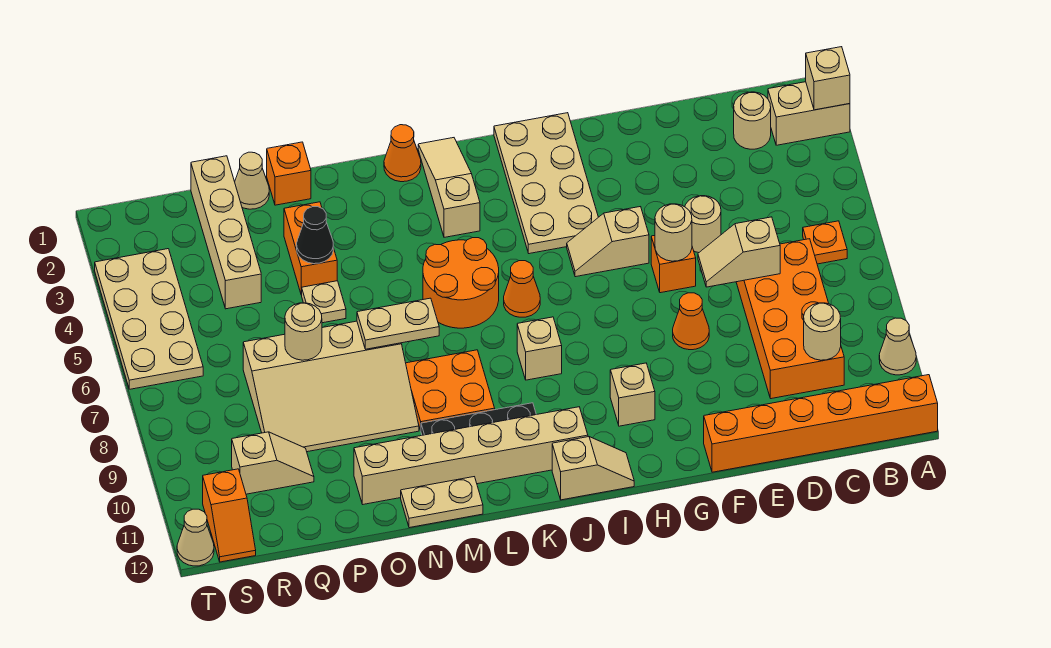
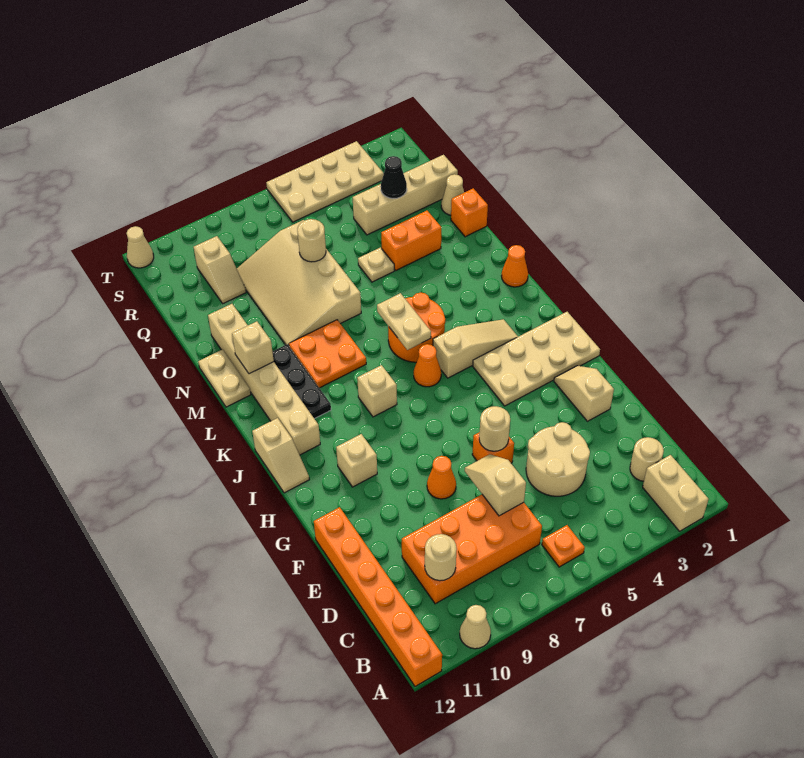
tan brick A2 level 2 -> tan brick M11 level 2
tan round brick E5 level 1 -> tan round brick D4:E5 level 1
tan slope G5:H5 level 1 top G -> tan slope F2:G2 level 1 top F
tan slope K1:K3 level 1 top 3 -> tan slope J3:J5 level 1 top 5
tan plate M7:N7 level 2 -> tan plate K6:L6 level 2
black cone O4 level 2 -> black cone Q3 level 2
orange slope S11:S12 level 1 top 11 -> none

